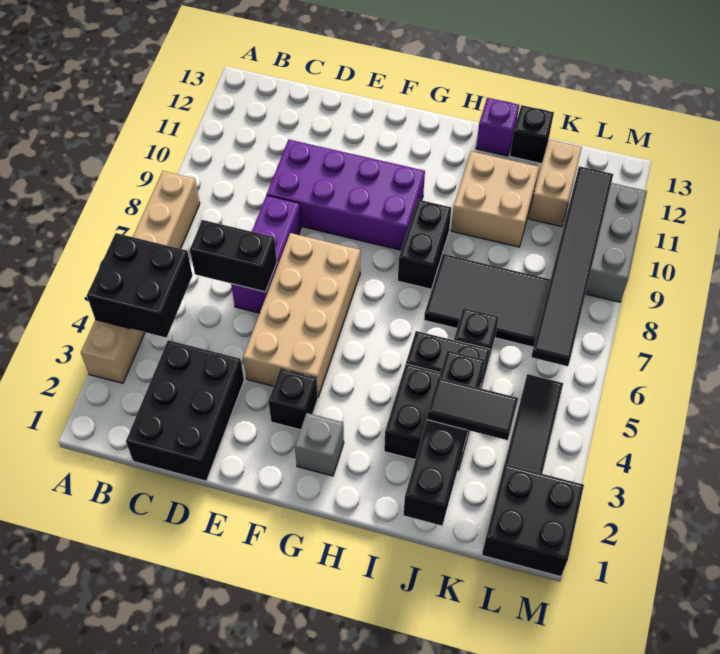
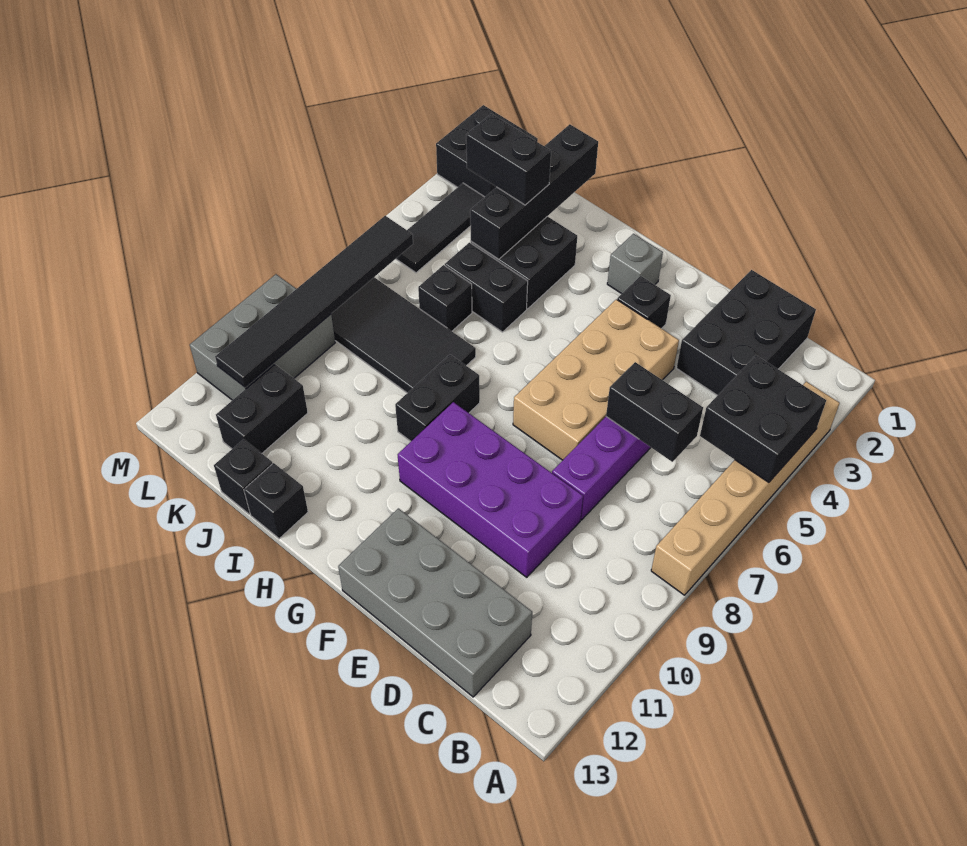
none -> grey brick C12:F13 level 1
tan brick I10:J11 level 1 -> none
purple brick I13 level 1 -> black brick I13 level 1
black tile J3:K3 level 3 -> black brick J3:K3 level 3
tan brick K11:K12 level 1 -> black brick K11:K12 level 1

